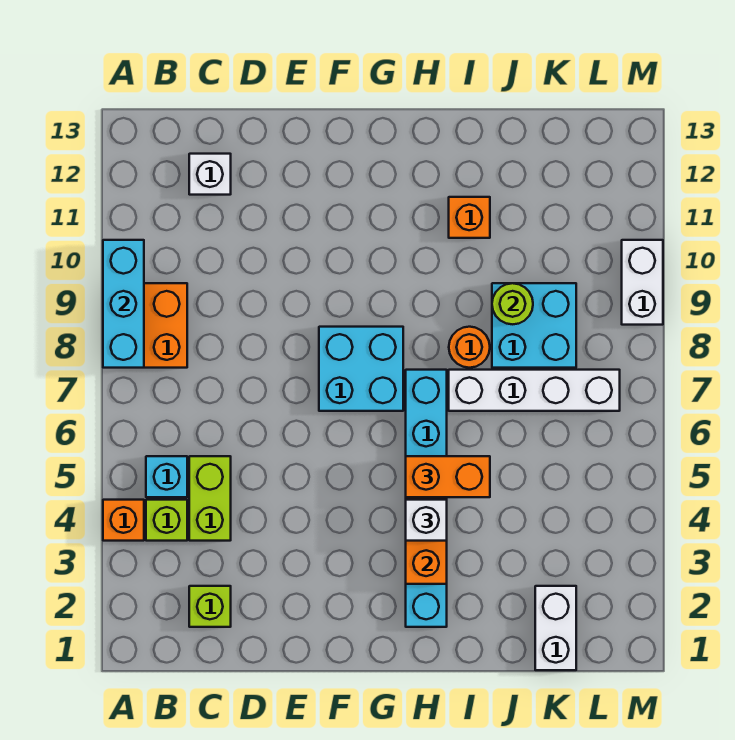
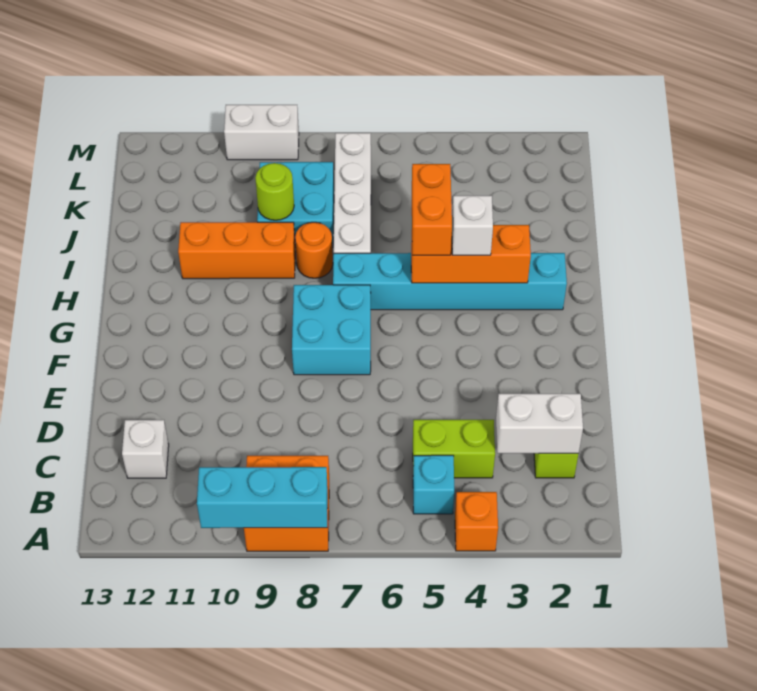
lime brick B4 level 1 -> none
orange brick I11 level 1 -> orange brick I9:I11 level 1
white brick K1:K2 level 1 -> white brick C2:C3 level 2

